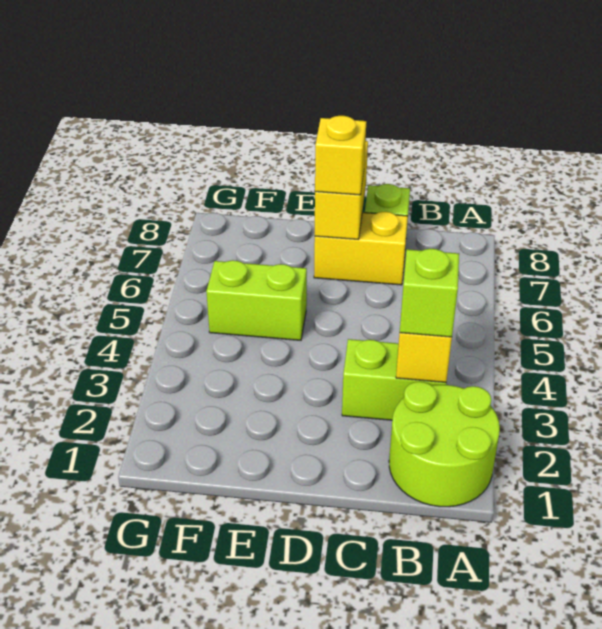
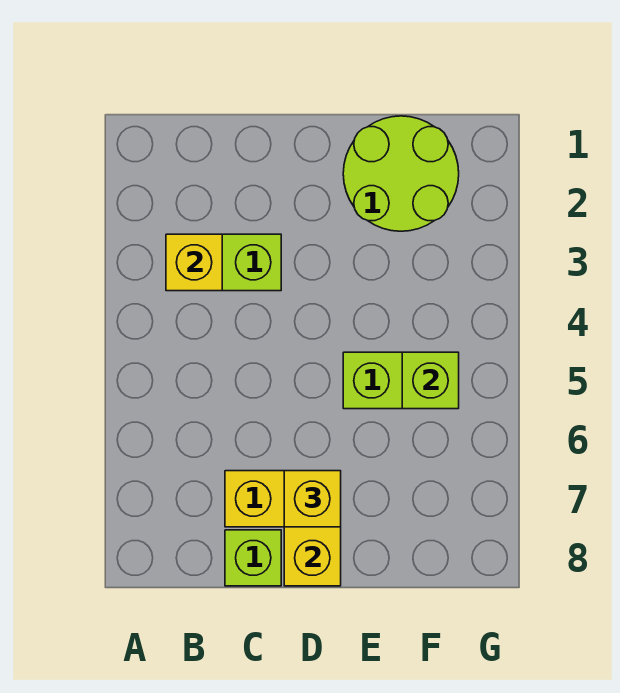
lime round brick A1:B2 level 1 -> lime round brick E1:F2 level 1
lime brick B3 level 3 -> lime brick F5 level 2

